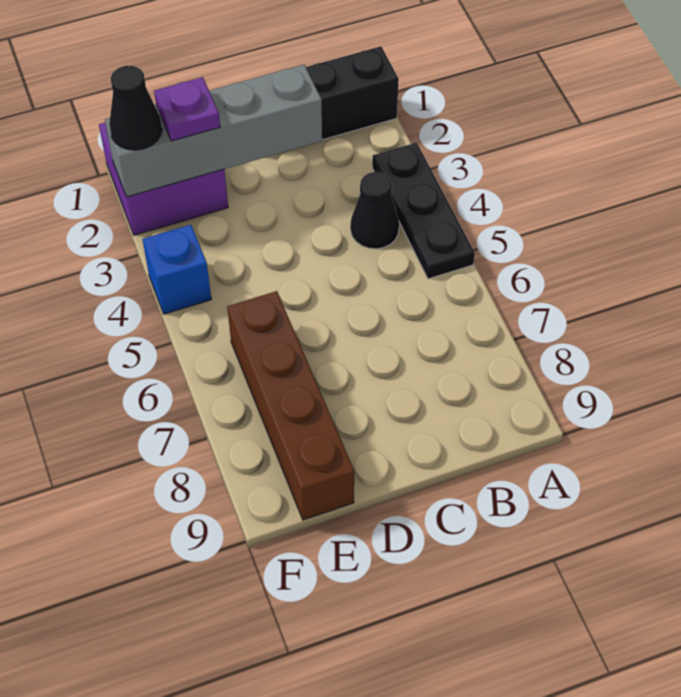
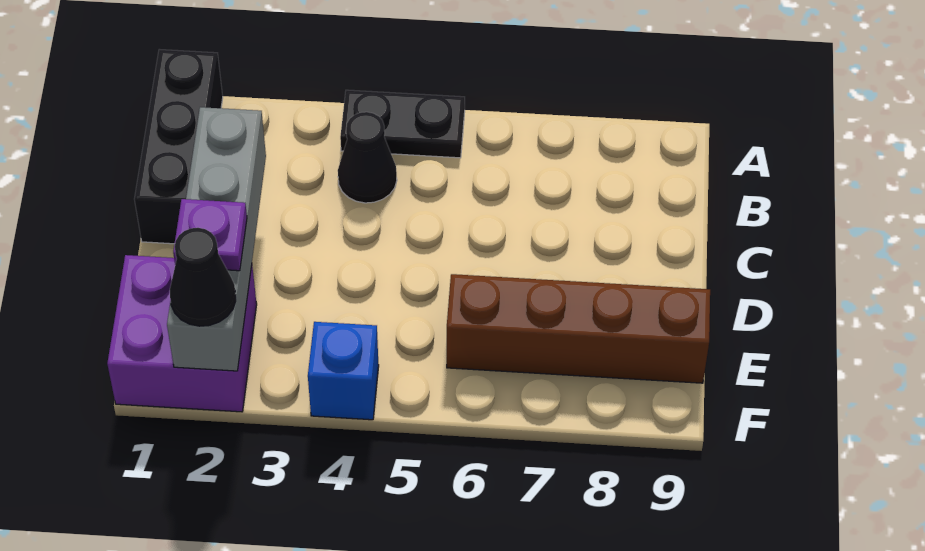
black plate A3:A5 level 1 -> black plate A4:A5 level 1

